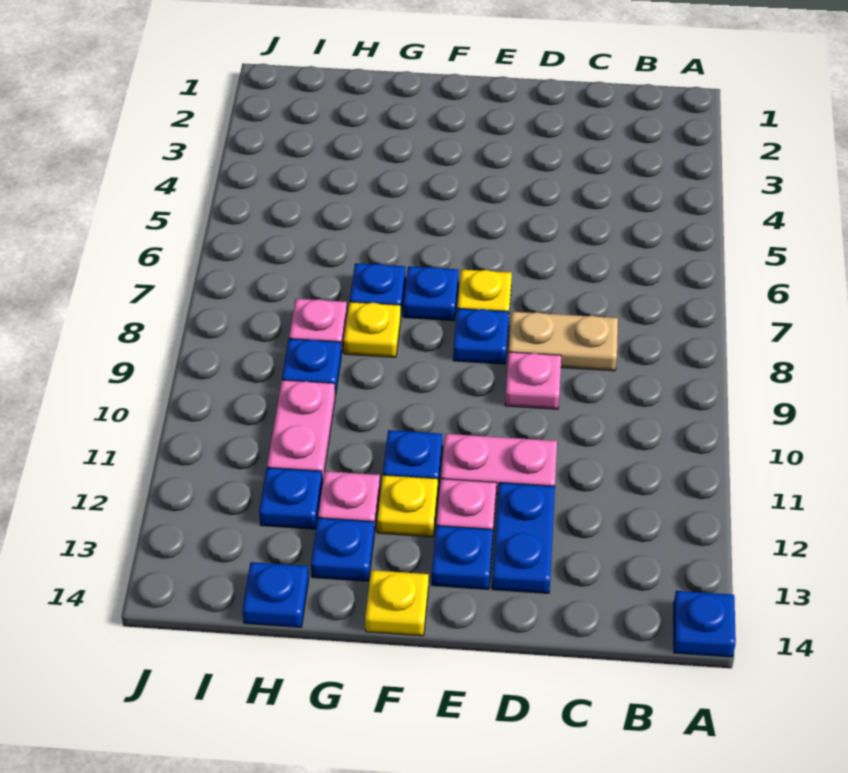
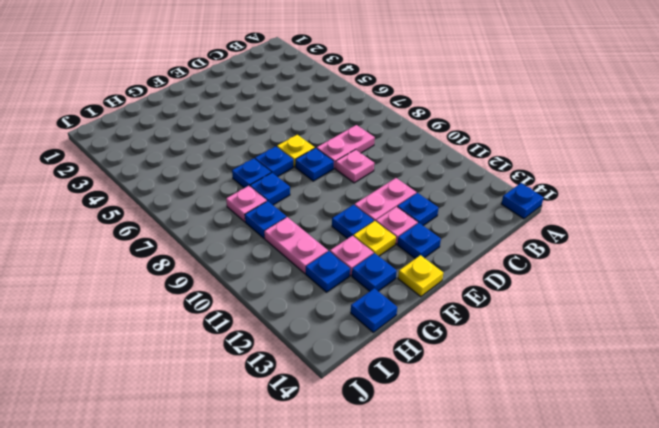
tan plate C8:D8 level 1 -> pink plate C8:D8 level 1
blue plate D12:D13 level 1 -> blue plate D12 level 1
yellow plate G8 level 1 -> blue plate G8 level 1

